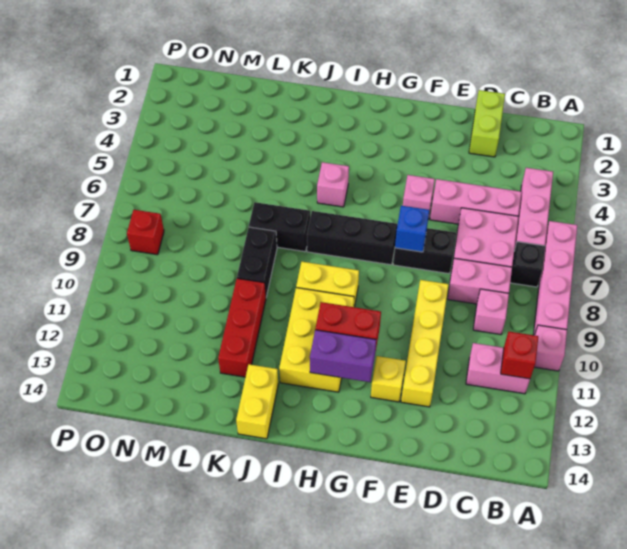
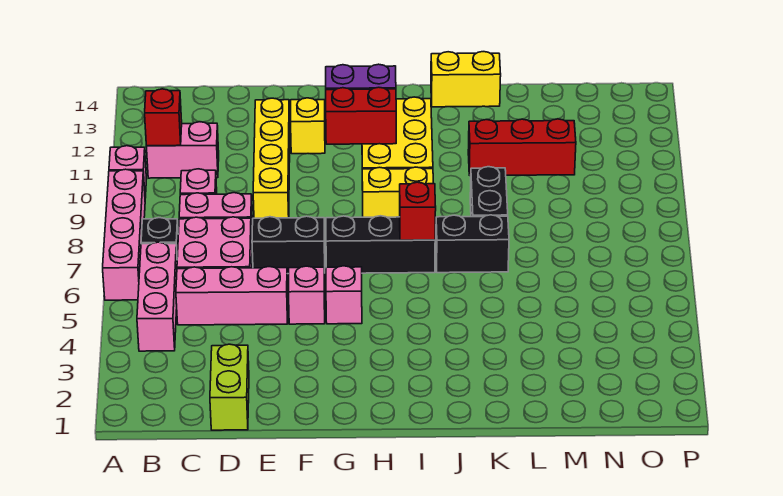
blue brick F7 level 2 -> none
pink brick I5 level 1 -> pink brick G5 level 1
yellow brick J13:J14 level 1 -> yellow brick J14:K14 level 1
red brick K10:K12 level 1 -> red brick K11:M11 level 1
red brick O8 level 1 -> red brick I7 level 2

